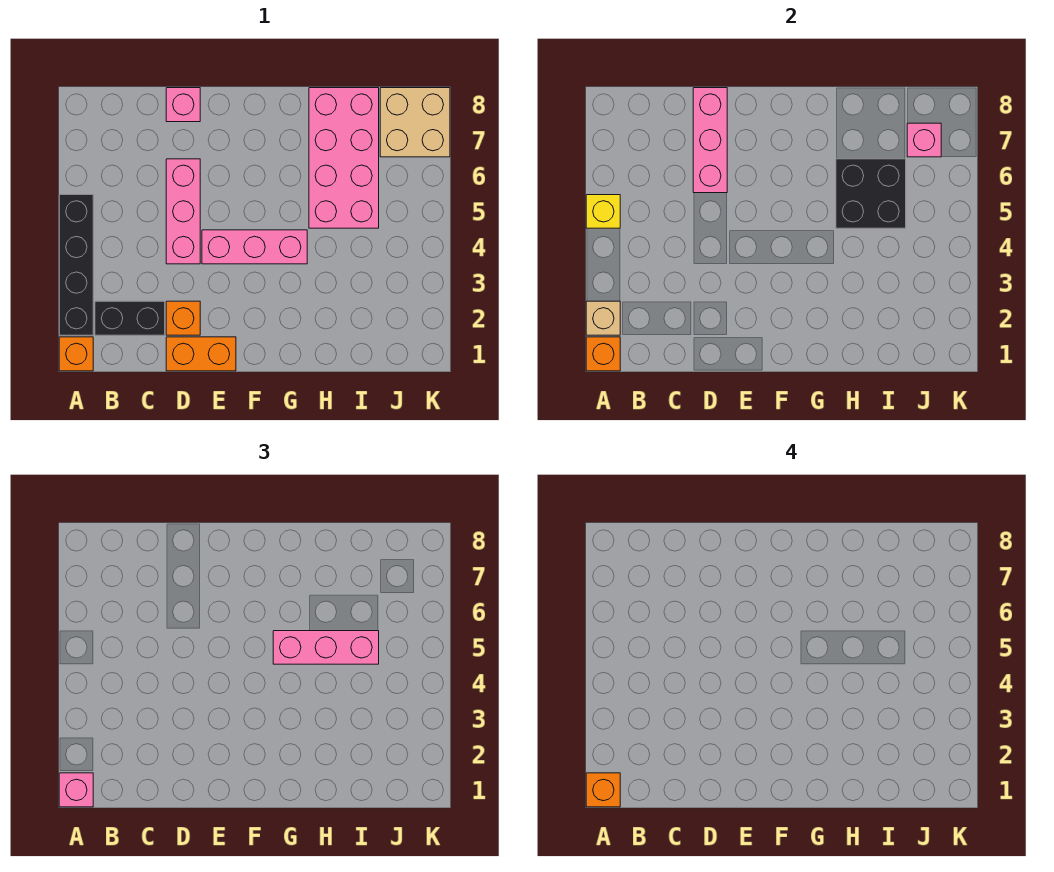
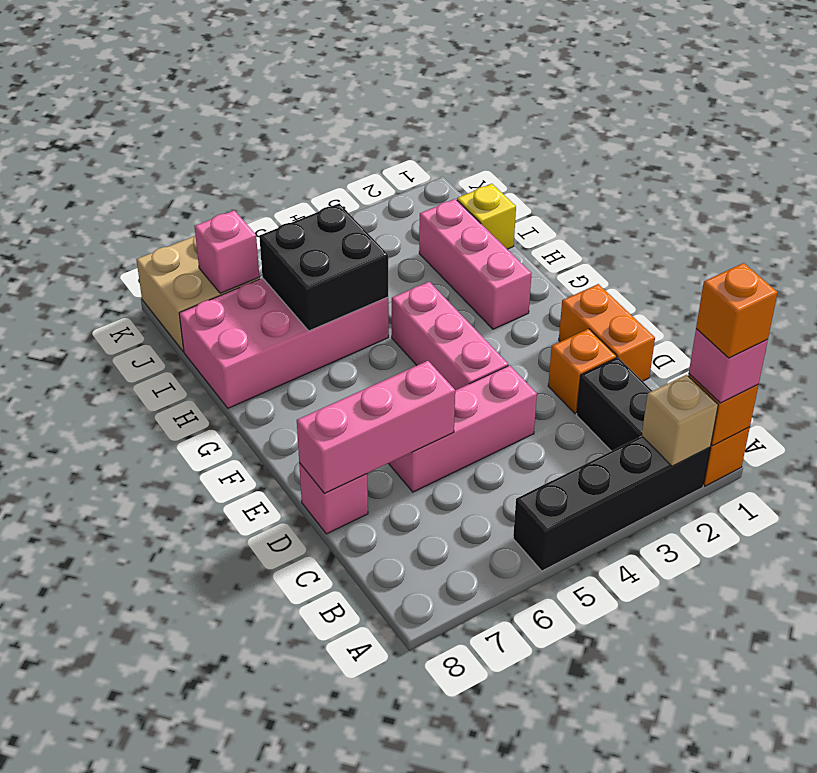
yellow brick A5 level 2 -> yellow brick I1 level 1
pink brick G5:I5 level 3 -> pink brick G2:I2 level 1

